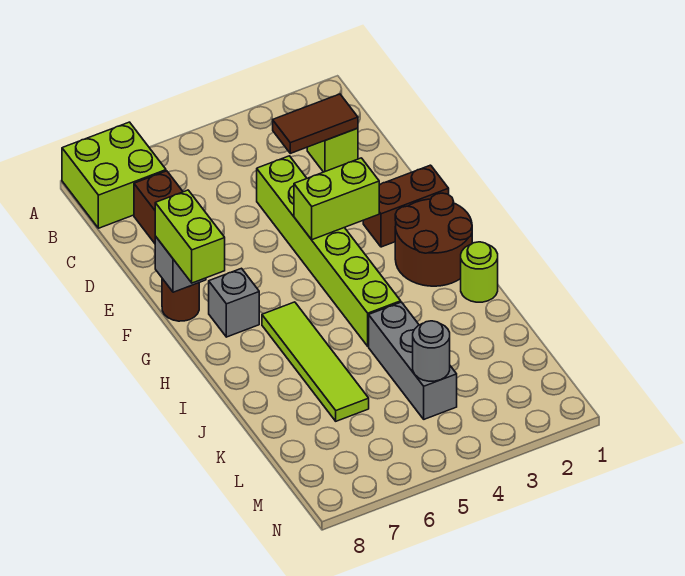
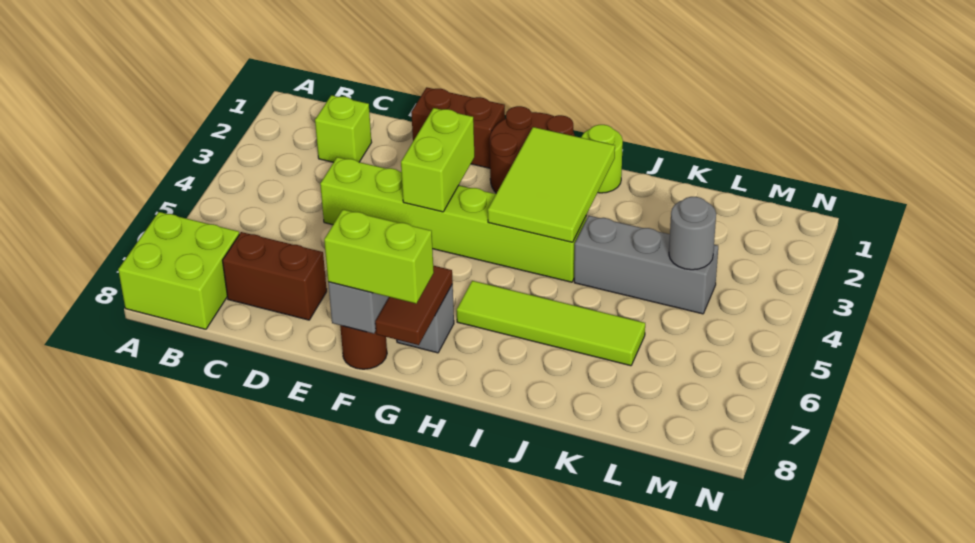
brown tile C2:C3 level 2 -> brown tile G7:G8 level 2
brown brick F1:F2 level 1 -> brown brick E1:F1 level 1
none -> lime tile H2:I4 level 2

